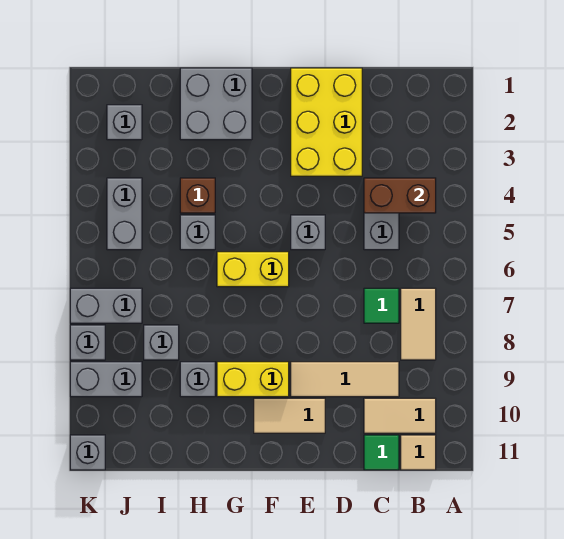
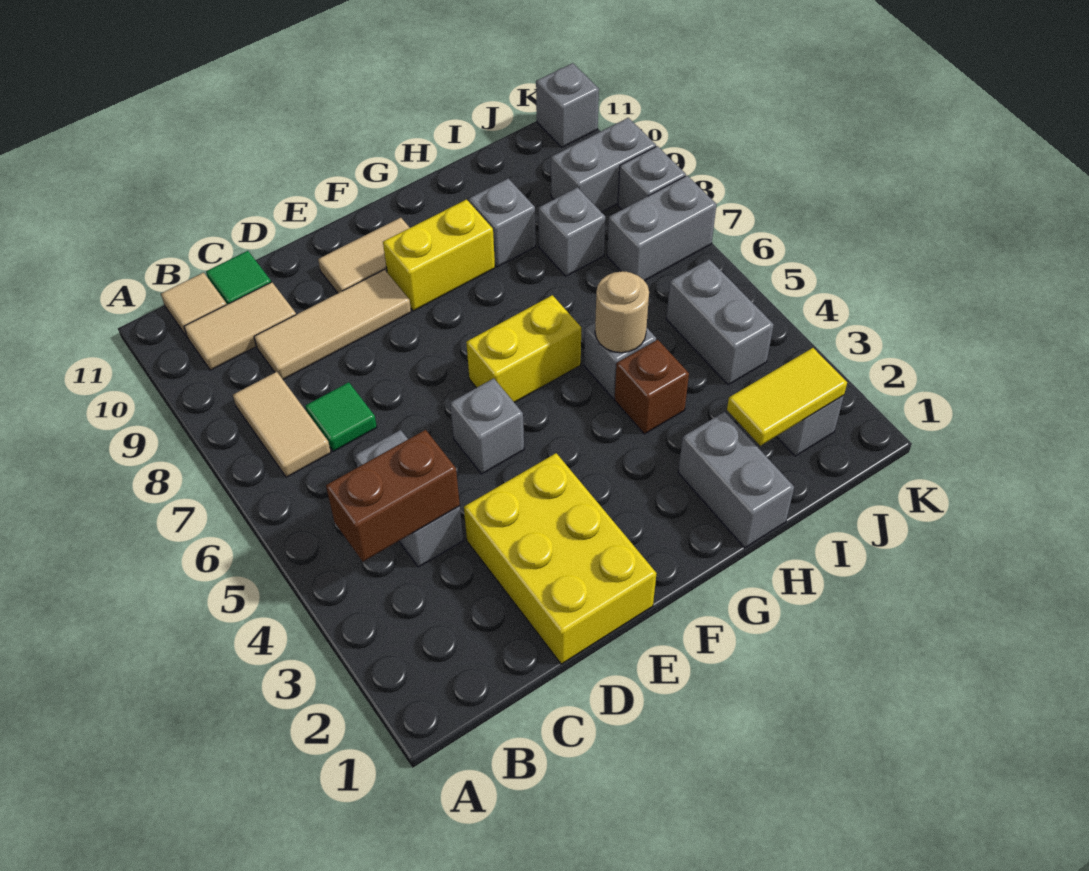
grey brick G1:H2 level 1 -> grey brick H1:H2 level 1
none -> tan round brick H5 level 2
none -> yellow tile I2:J2 level 2

